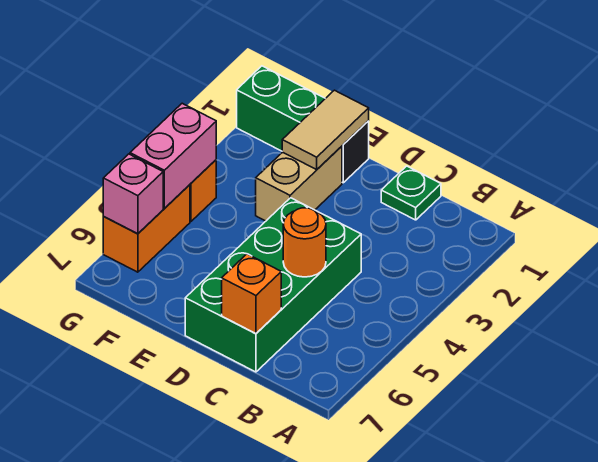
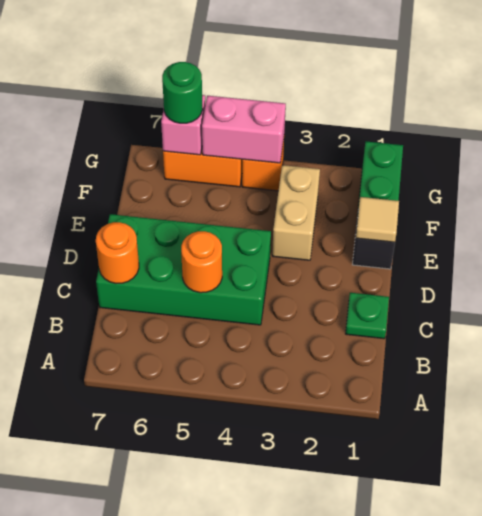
orange brick C7 level 2 -> orange round brick C7 level 2
tan tile E1:E2 level 2 -> tan tile E1 level 2
tan brick E2:E3 level 1 -> tan brick E3:F3 level 1
none -> green round brick G6 level 3

